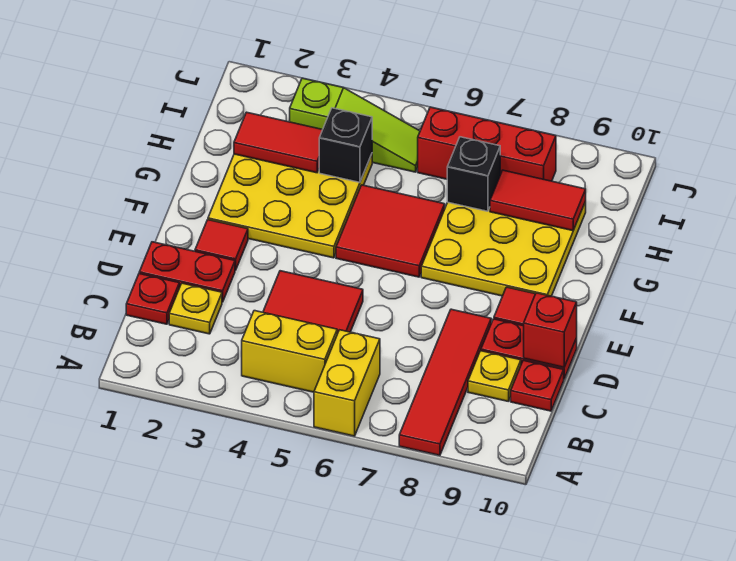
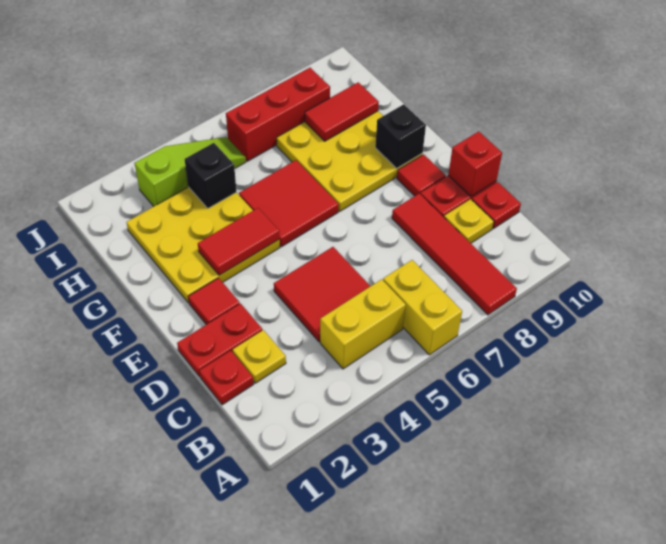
red tile H2:H3 level 2 -> red tile F3:F4 level 2
black brick H7 level 2 -> black brick F9 level 2

